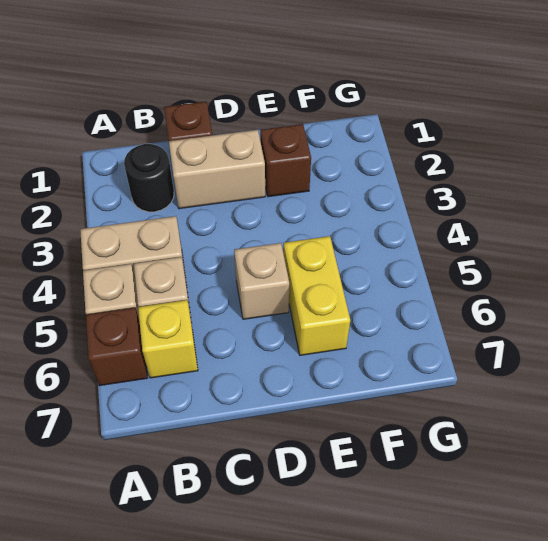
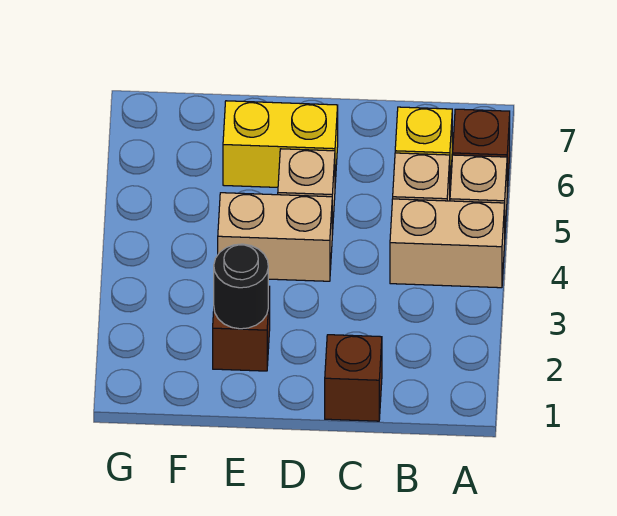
black round brick B2 level 1 -> black round brick E2 level 2
tan brick C2:D2 level 1 -> tan brick D4:E4 level 1
yellow brick E5:E6 level 1 -> yellow brick D6:E6 level 1

